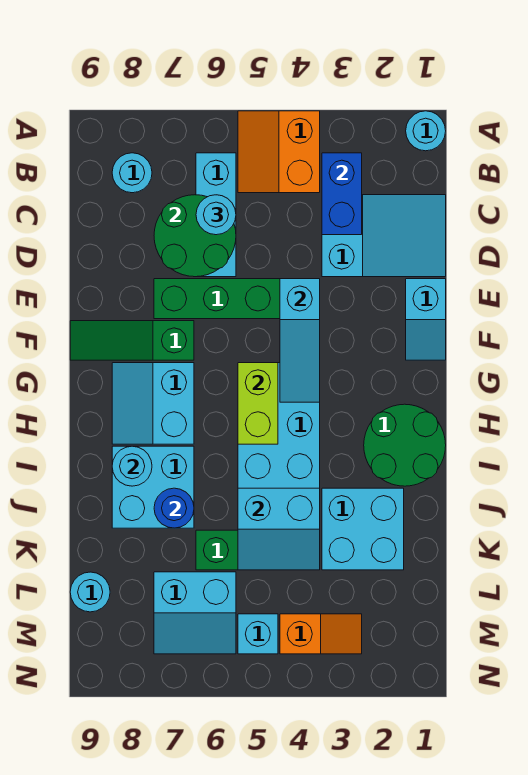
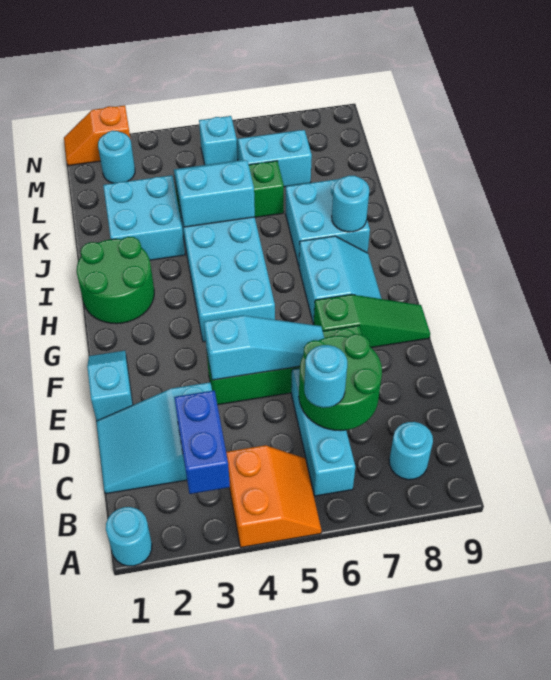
cyan slope E4:G4 level 2 top E -> cyan slope E4:E6 level 2 top 4
lime brick G5:H5 level 2 -> none
blue round brick J7 level 2 -> none
cyan round brick L9 level 1 -> cyan round brick M2 level 1
orange slope M3:M4 level 1 top 4 -> orange slope N1:N2 level 1 top 2

